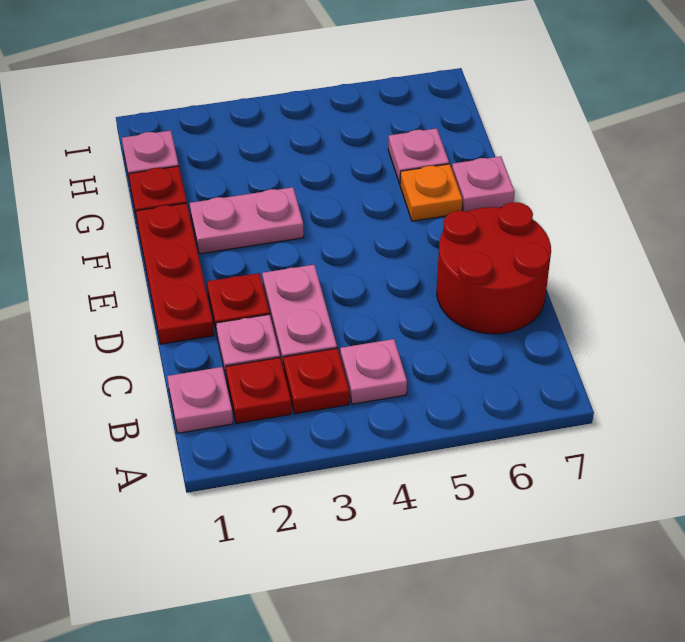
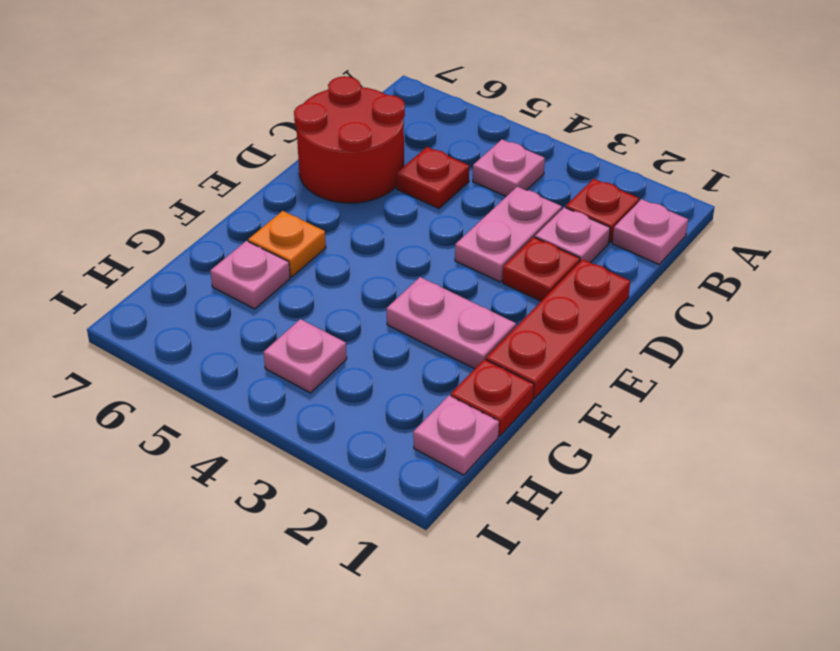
red plate B3 level 1 -> red plate C5 level 1
pink plate F7 level 1 -> pink plate H4 level 1

